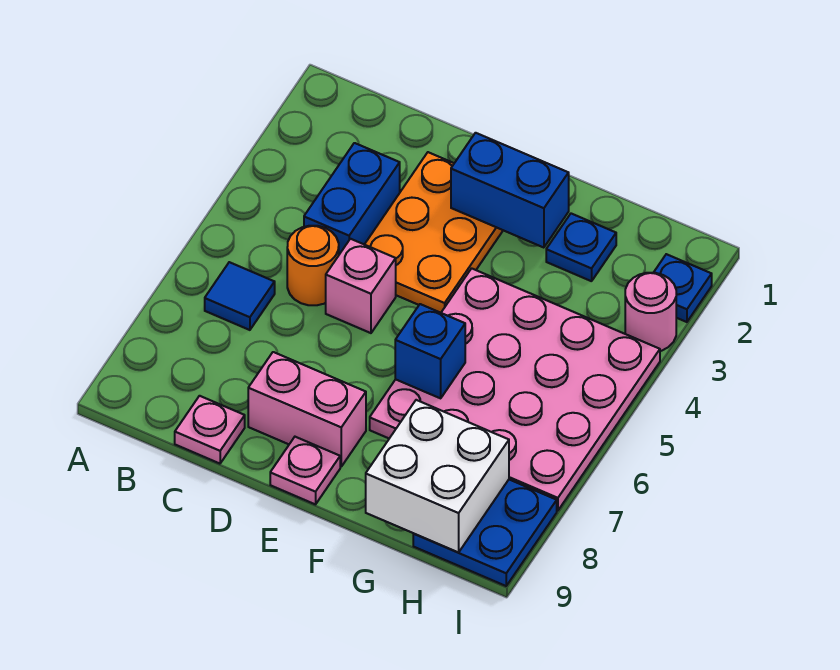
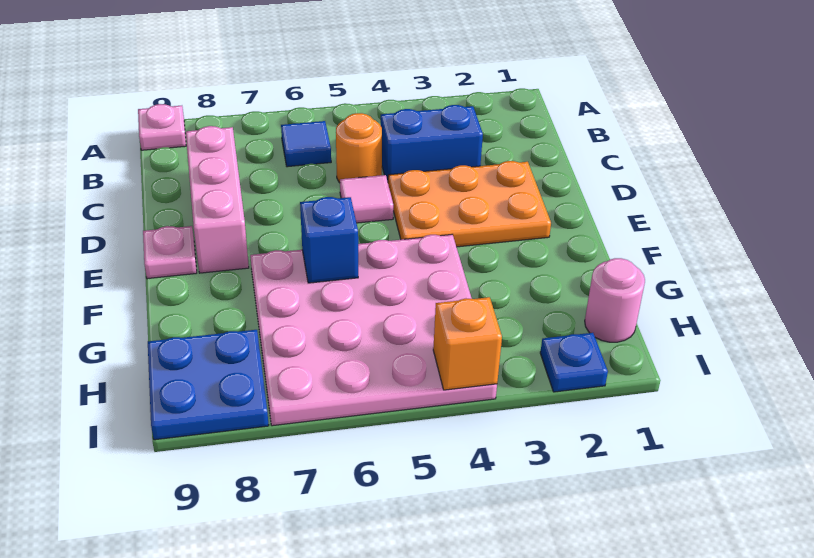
pink plate C9 level 1 -> pink plate A9 level 1
pink brick D5 level 1 -> pink tile D5 level 1
pink brick D8:E8 level 1 -> pink brick C8:E8 level 1
blue brick E2:F2 level 2 -> none
blue plate G2 level 1 -> none
white brick G8:H9 level 2 -> none
pink round brick I3 level 1 -> pink round brick H1 level 1
none -> orange brick I4 level 2

